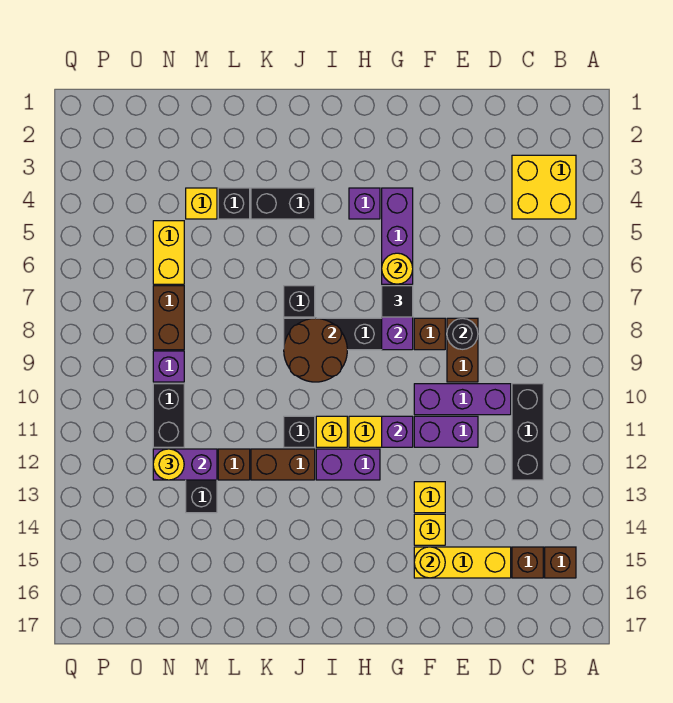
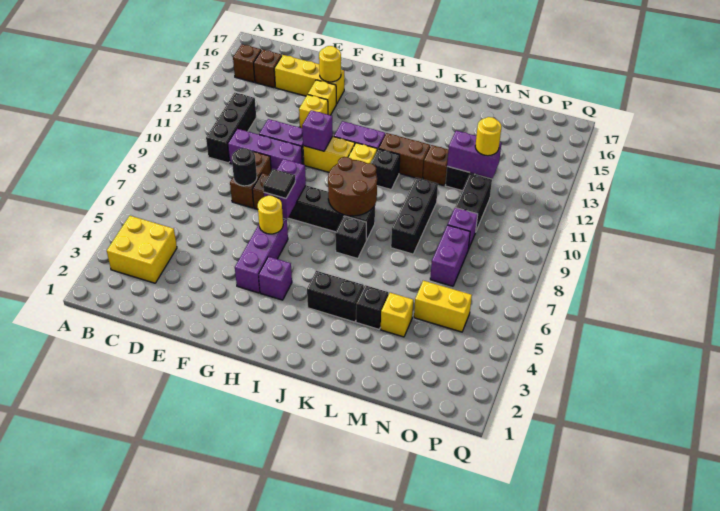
none -> black brick L8:L10 level 1
yellow brick N5:N6 level 1 -> yellow brick N5:O5 level 1
brown brick N7:N8 level 1 -> purple brick N7:N8 level 1

